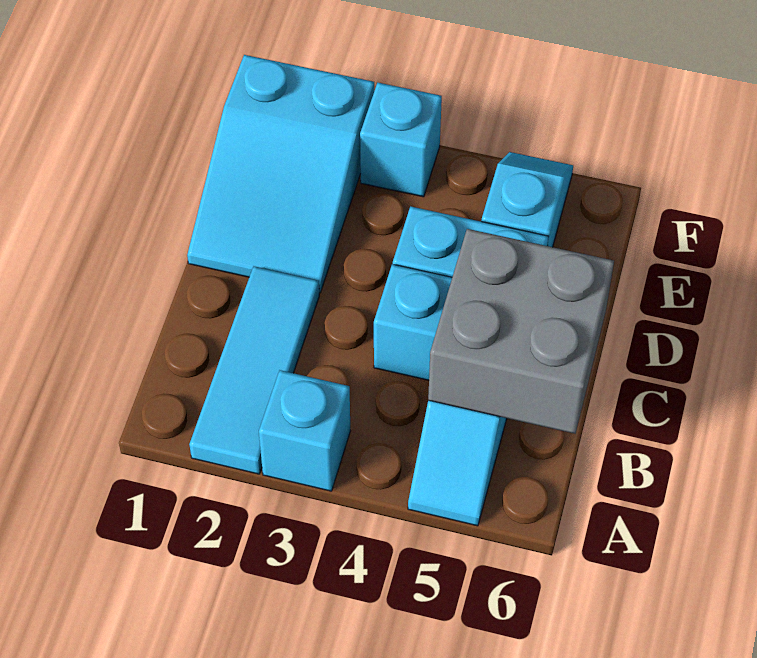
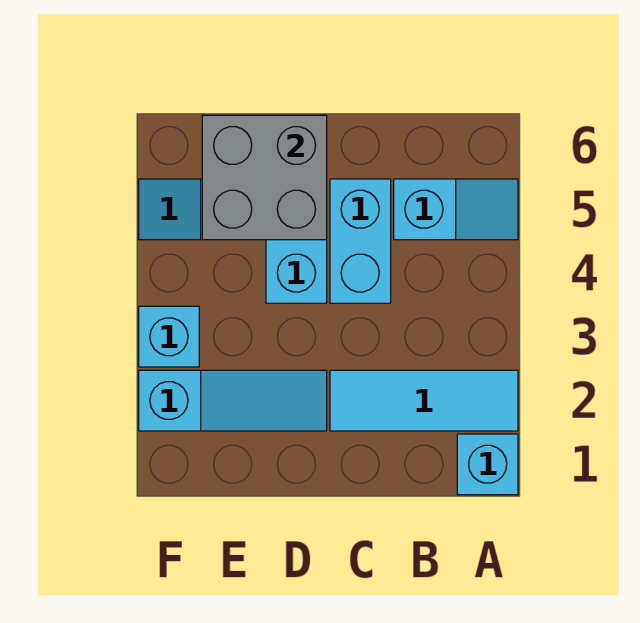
cyan brick A3 level 1 -> cyan brick A1 level 1
grey brick B5:C6 level 2 -> grey brick D5:E6 level 2
cyan slope D1:F2 level 1 top F -> cyan slope D2:F2 level 1 top F

